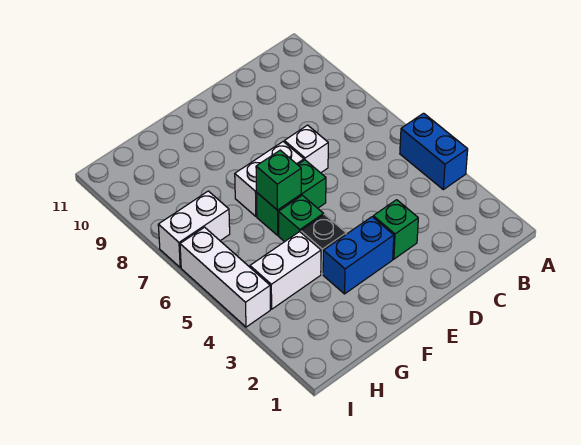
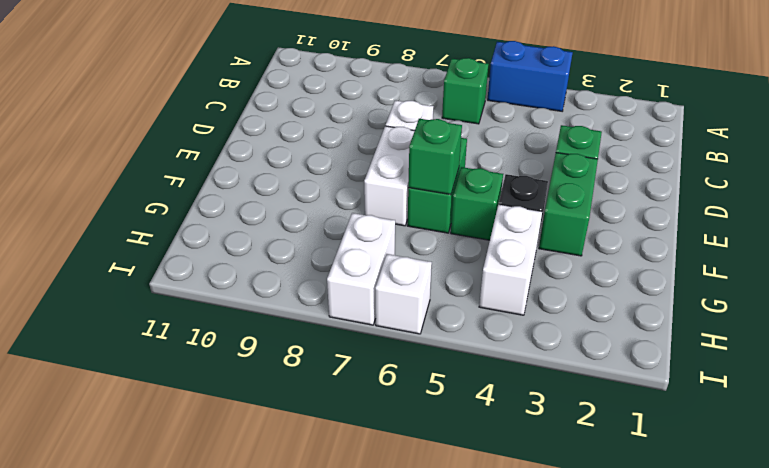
none -> green brick B6 level 1
blue brick E3:F3 level 1 -> green brick E3:F3 level 1
white brick I4:I6 level 1 -> white brick I6 level 1

